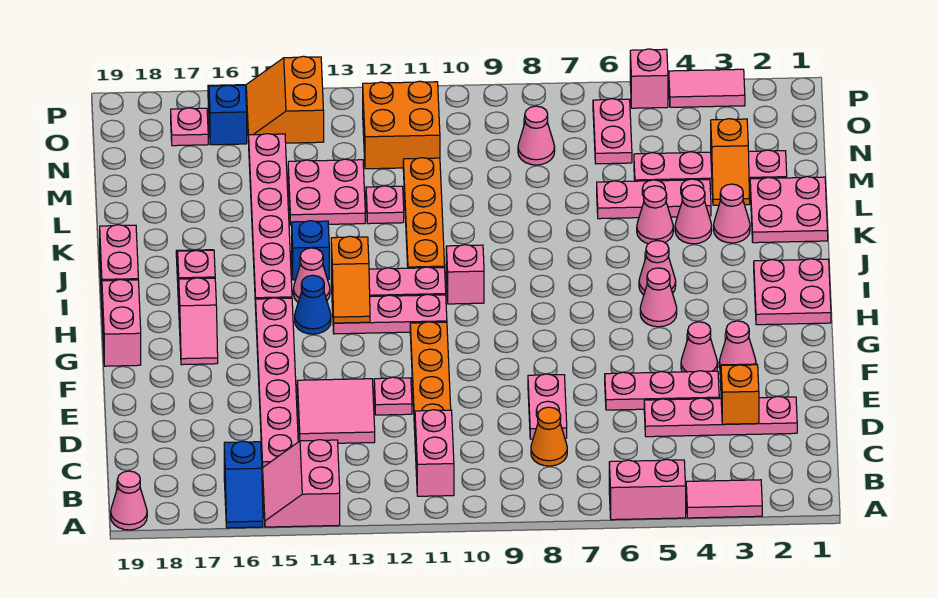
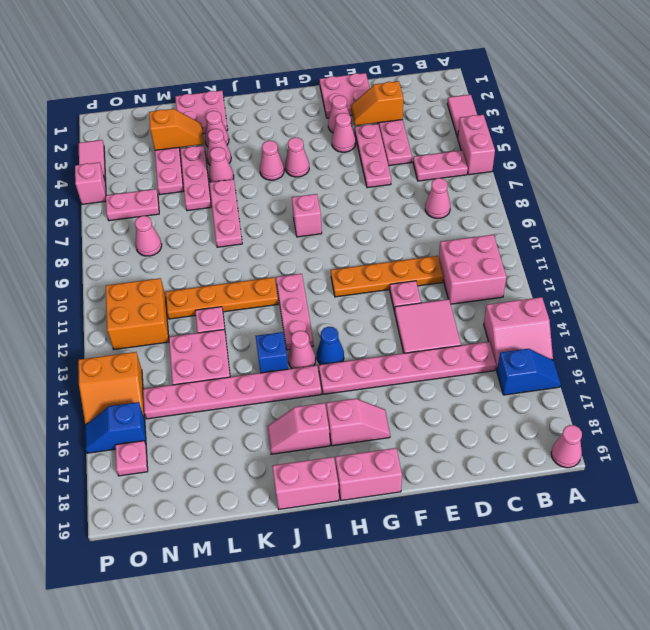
pink brick B11:C11 level 1 -> pink brick B11:C12 level 1
orange cone C8 level 1 -> pink cone C8 level 1
pink plate D8:E8 level 1 -> pink plate B6:C6 level 1
pink plate H1:I2 level 1 -> pink plate E1:F2 level 1
pink plate H11:H13 level 1 -> pink plate K6:K8 level 1
orange slope H13:I13 level 2 top I -> none
pink brick I10 level 1 -> pink brick H8 level 1

